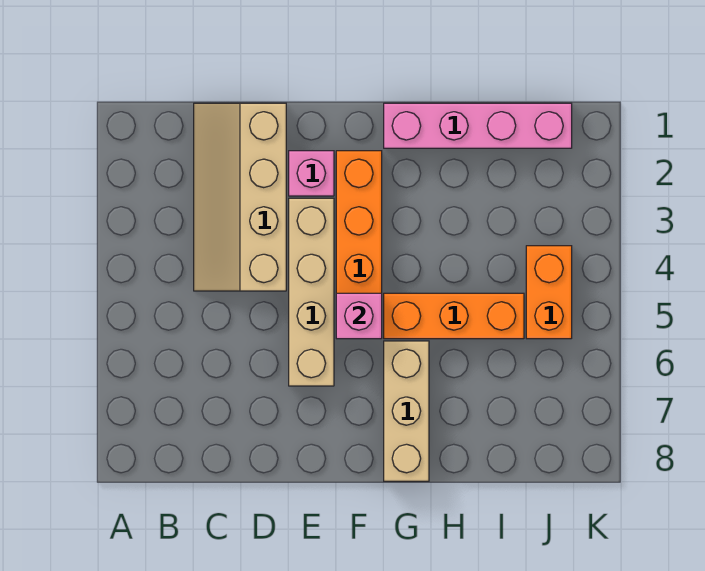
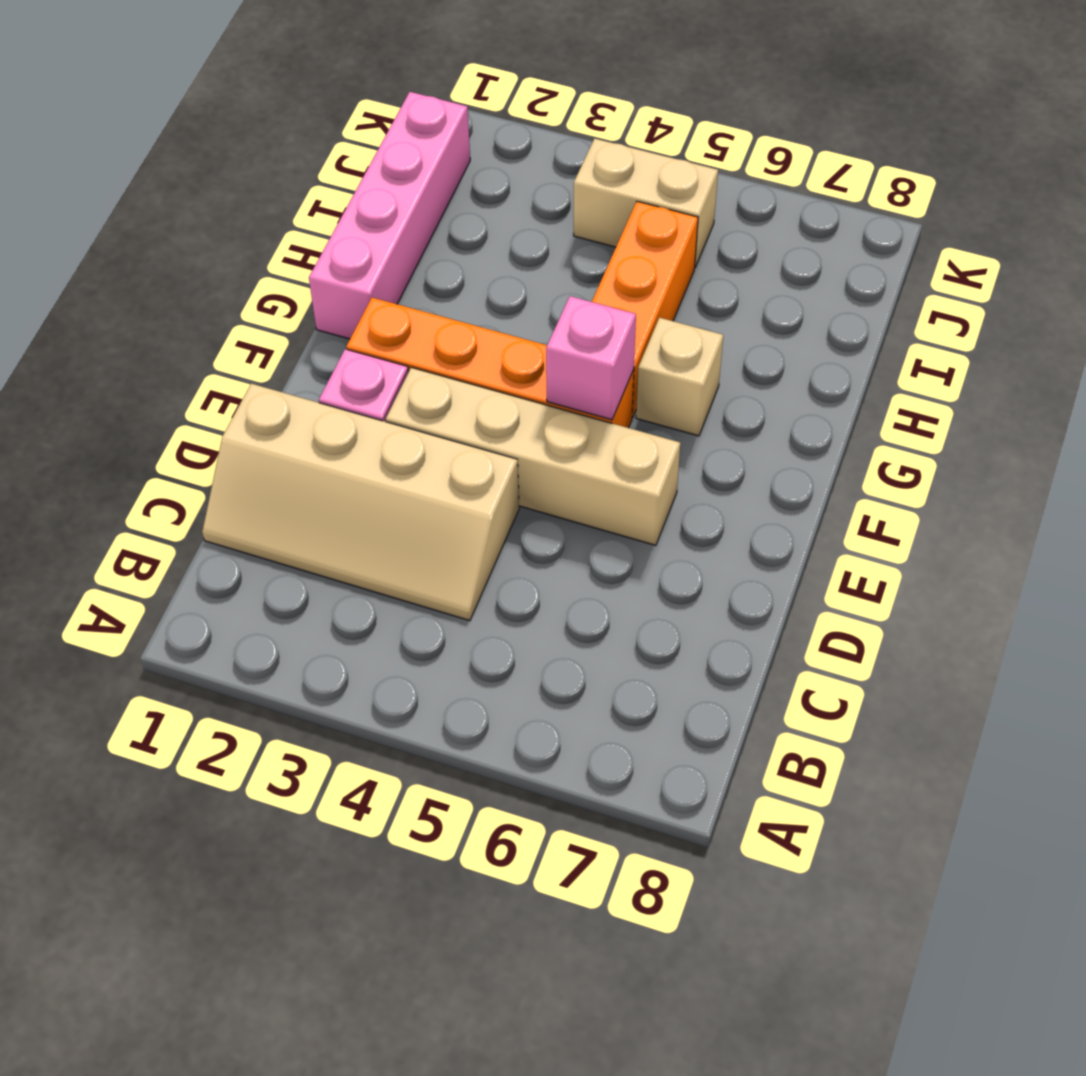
tan brick G6:G8 level 1 -> tan brick G6 level 1
orange brick J4:J5 level 1 -> tan brick J4:J5 level 1

